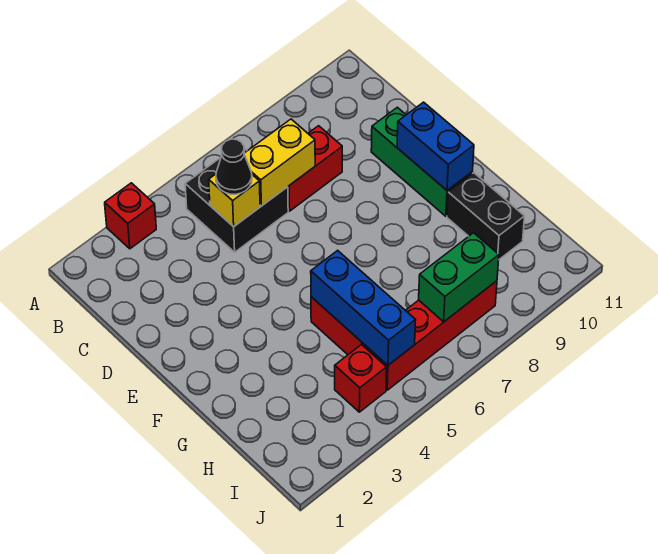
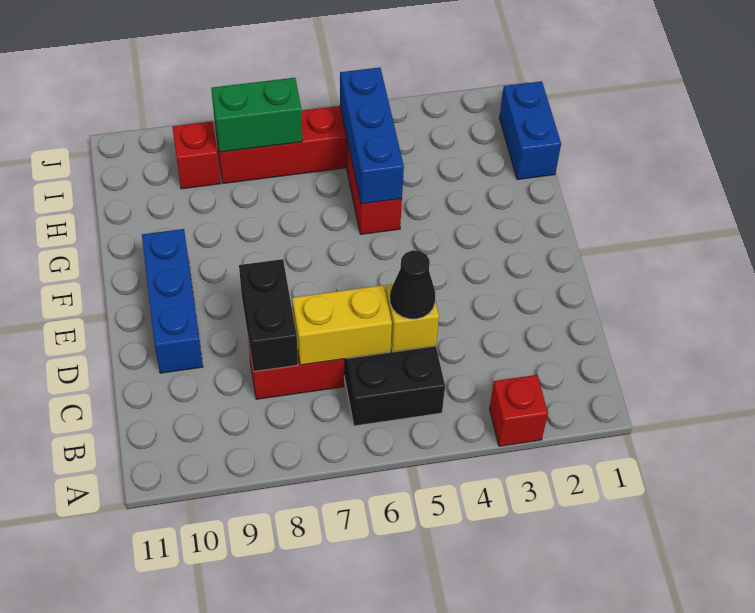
green brick D10:F10 level 1 -> blue brick D10:F10 level 1
blue brick E10:F10 level 2 -> blue brick H1:I1 level 1
black brick G10:H10 level 1 -> black brick C8:D8 level 2
red brick I4 level 1 -> red brick I9 level 1

